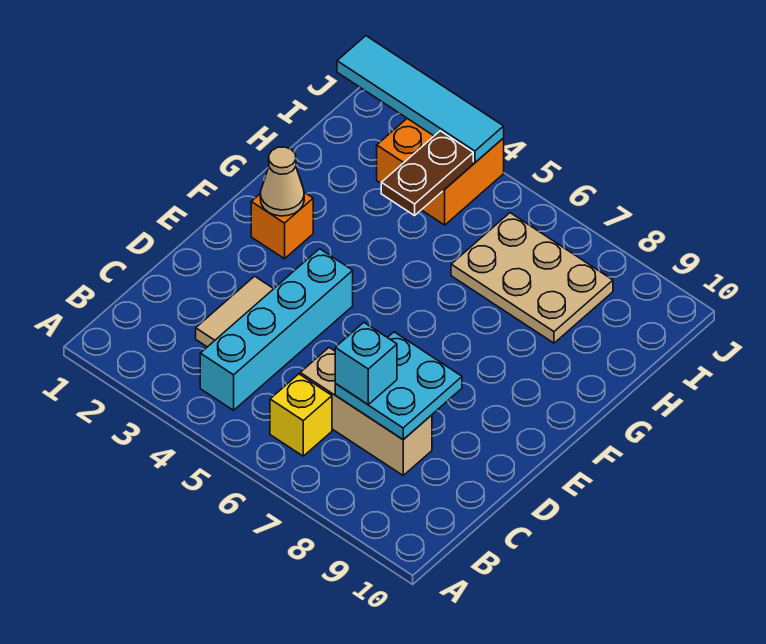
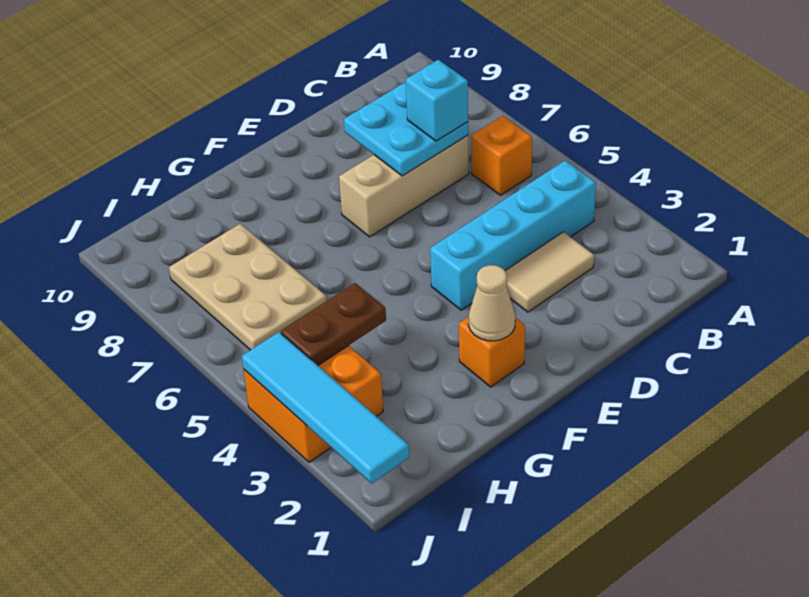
yellow brick B6 level 1 -> orange brick B6 level 1
tan brick C6:C8 level 1 -> tan brick C7:E7 level 1

